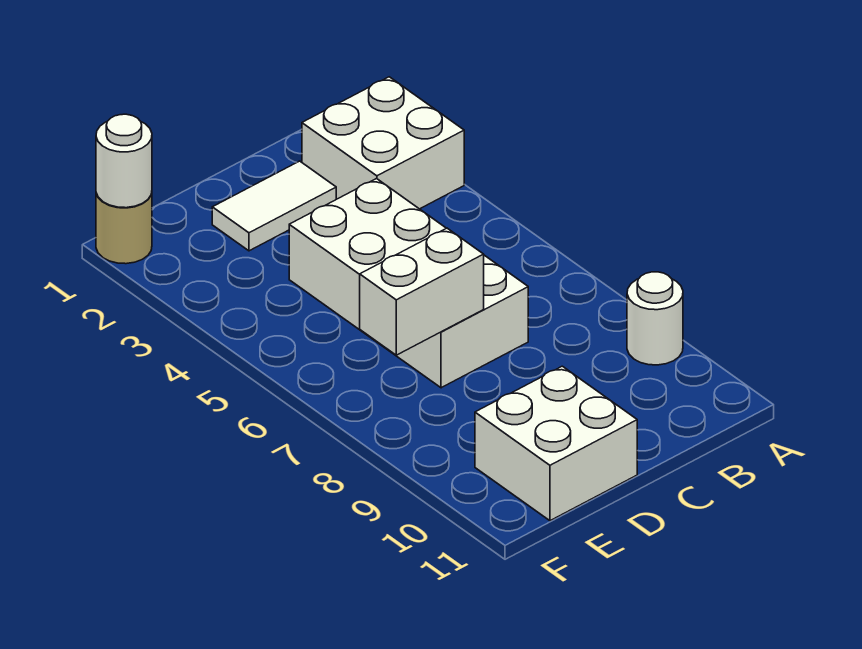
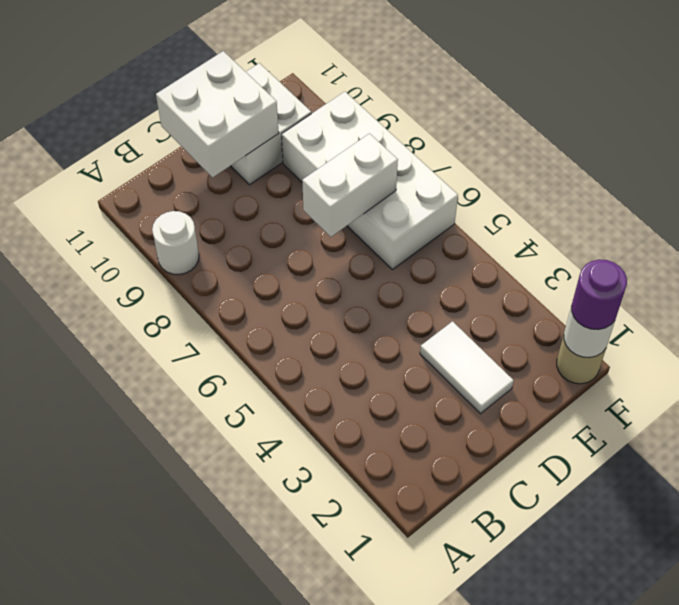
white brick A2:B3 level 1 -> white brick C10:D11 level 2
white tile C2:D2 level 1 -> white tile D2:D3 level 1
white brick C4:D7 level 1 -> white brick E6:F9 level 1
none -> purple round brick F1 level 3

